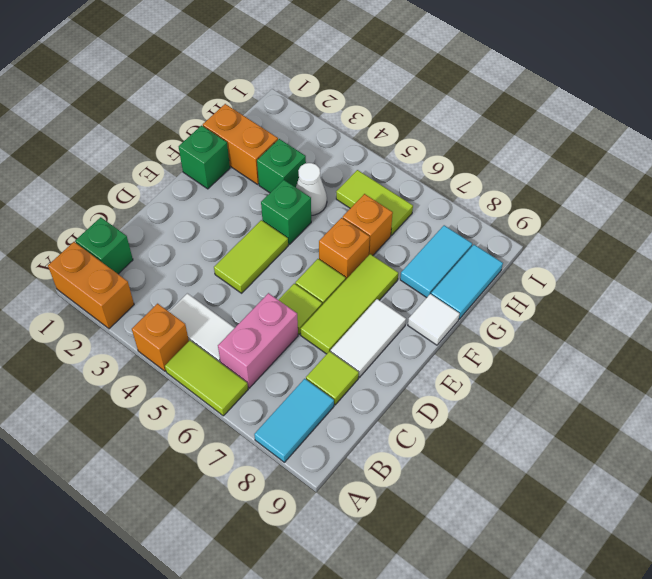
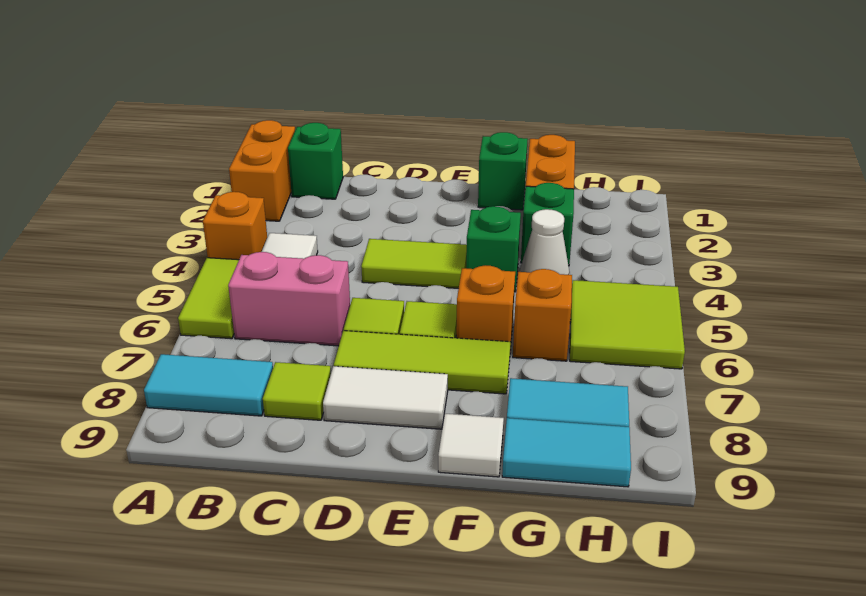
lime tile H5:H6 level 1 -> lime tile H5:I6 level 1

